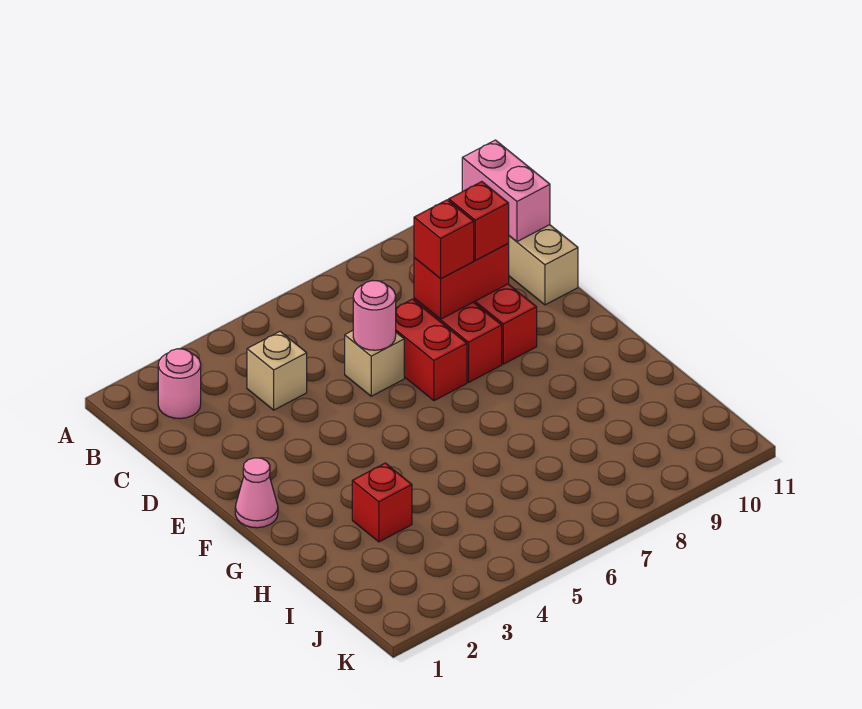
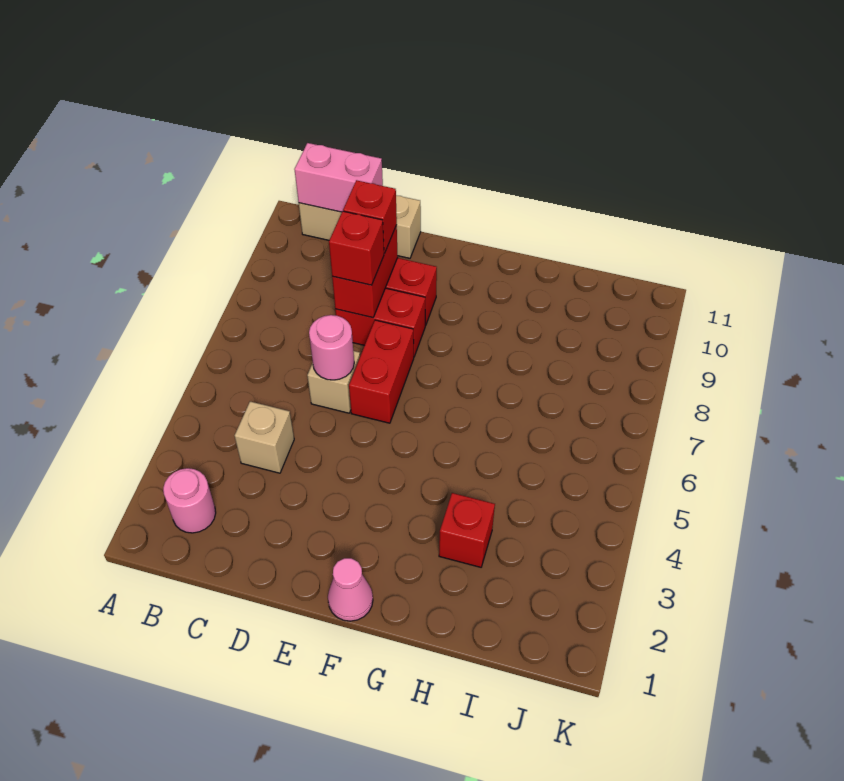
red brick D7:E7 level 1 -> red brick E6:E7 level 1

